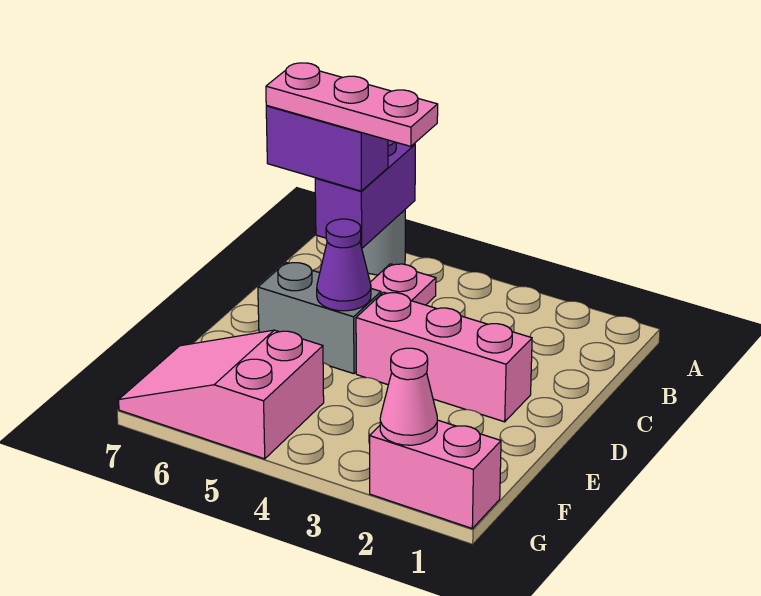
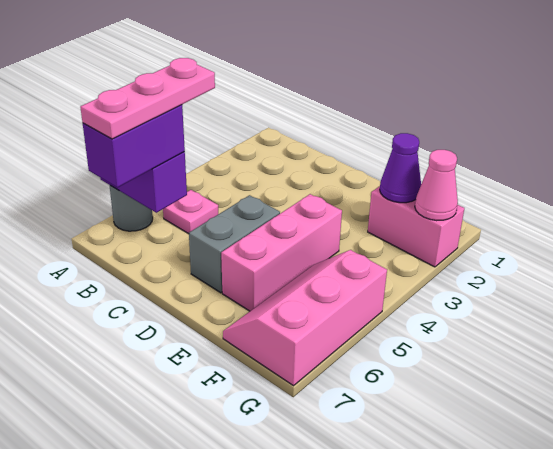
pink brick D2:D4 level 1 -> pink brick E4:E6 level 1
purple cone D5 level 2 -> purple cone F2 level 2
pink slope F5:G7 level 1 top 5 -> pink slope F5:G7 level 1 top G
pink brick G1:G2 level 1 -> pink brick F2:G2 level 1

